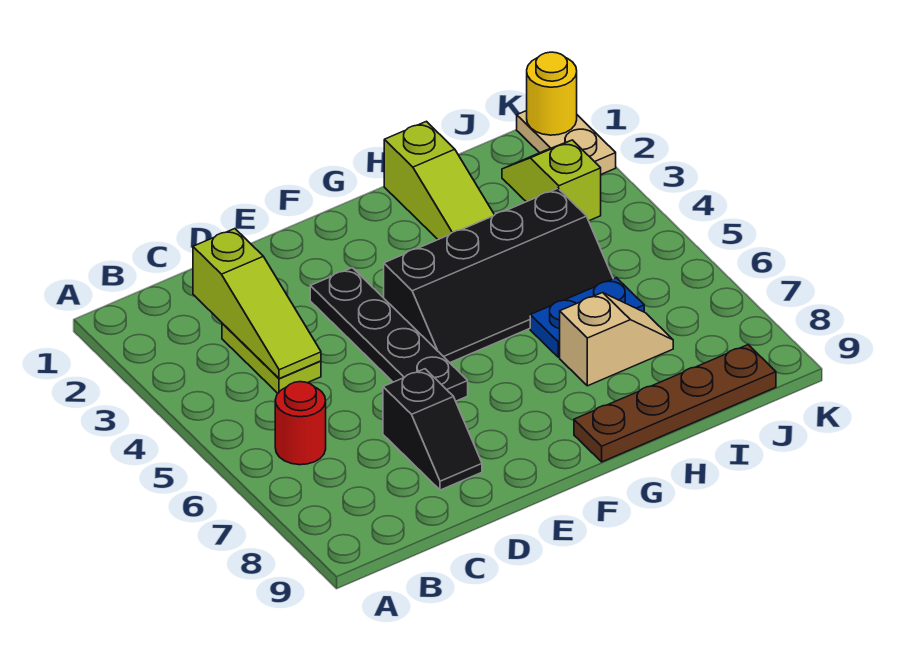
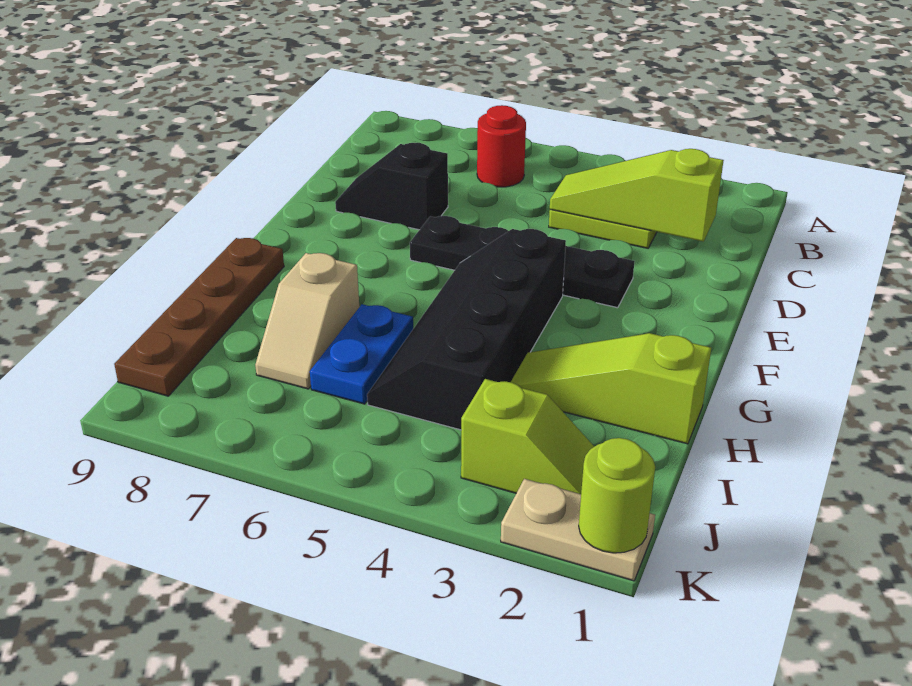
yellow round brick K1 level 2 -> lime round brick K1 level 2

